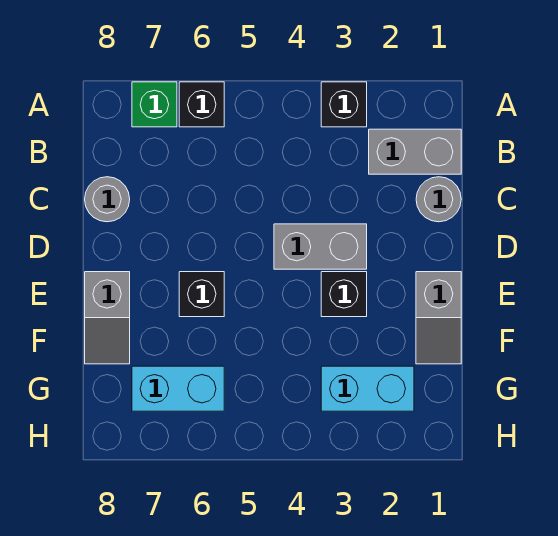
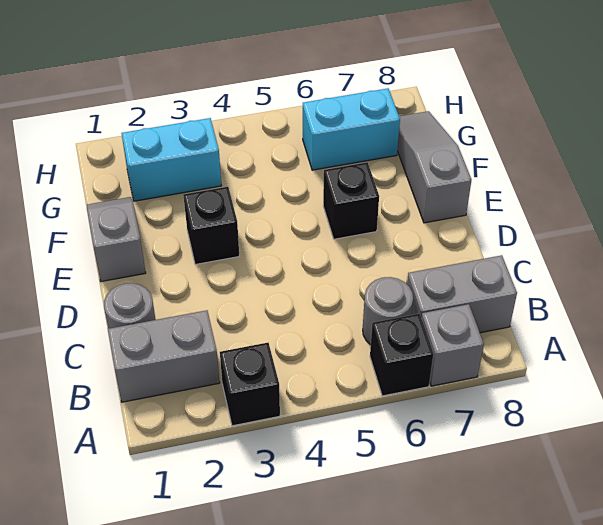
green brick A7 level 1 -> grey brick A7 level 1
grey round brick C8 level 1 -> grey round brick B6 level 1
grey brick D3:D4 level 1 -> grey brick B7:B8 level 1
grey slope E8:F8 level 1 top E -> grey slope E8:G8 level 1 top E

